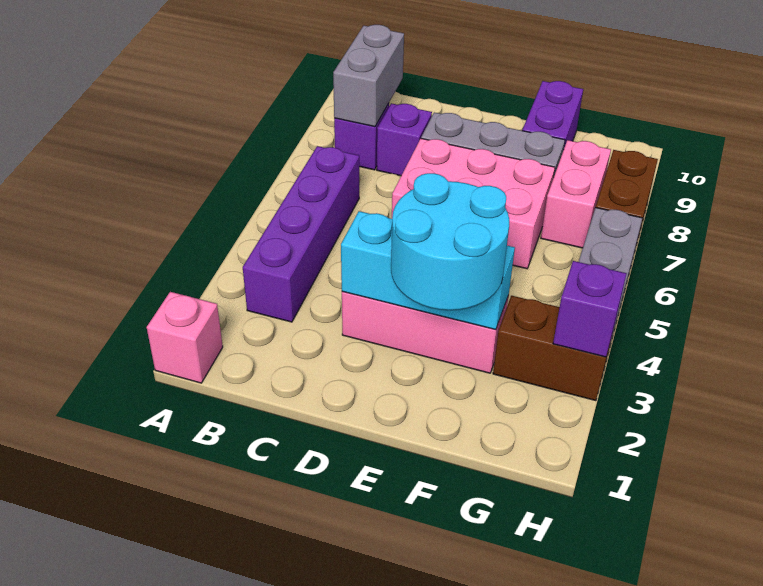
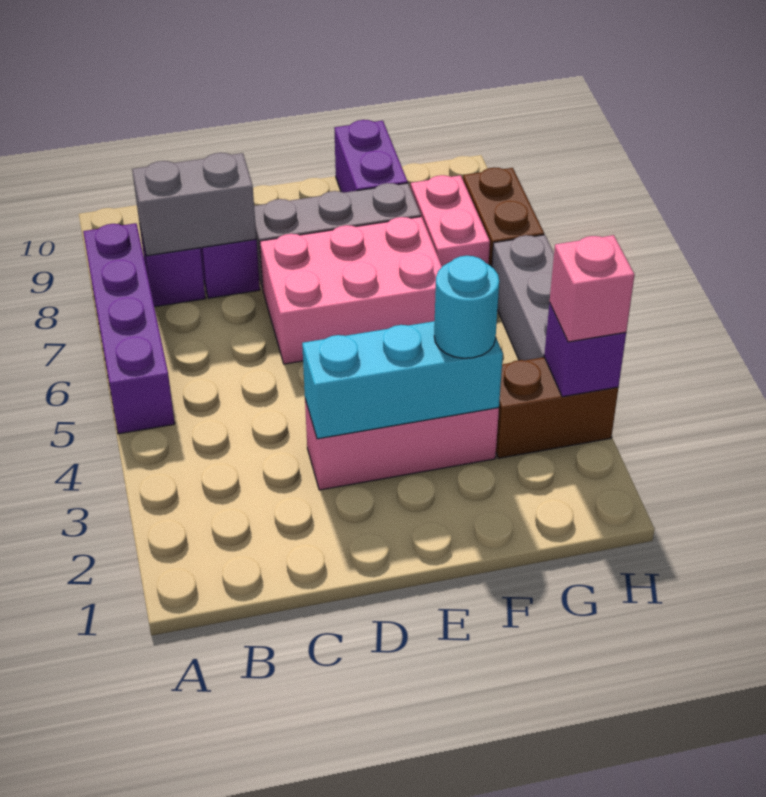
pink brick A1 level 1 -> pink brick H3 level 3
purple brick B3:B6 level 1 -> purple brick A5:A8 level 1
grey brick B8:B9 level 2 -> grey brick B8:C8 level 2
cyan round brick E2:F3 level 3 -> cyan round brick F3 level 3

